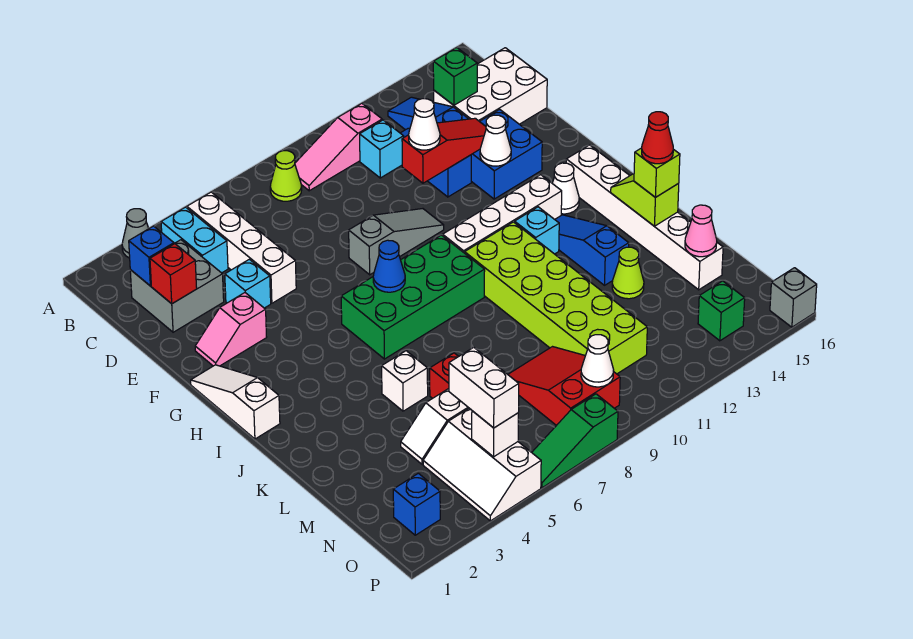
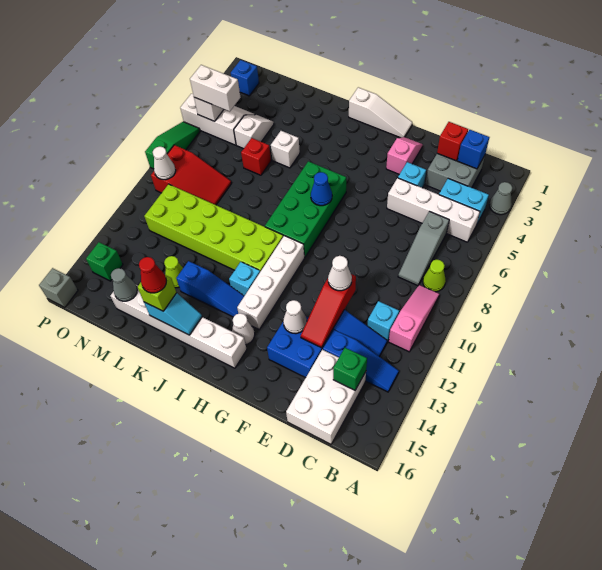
grey slope F8:F10 level 1 top 8 -> grey slope C6:C8 level 1 top 6
lime slope J15:K15 level 2 top K -> cyan slope J15:K15 level 2 top K
pink cone M15 level 2 -> grey cone M15 level 2

